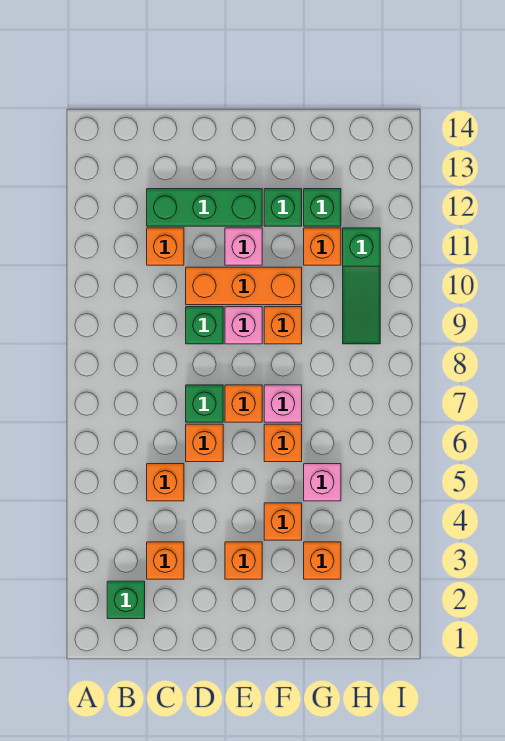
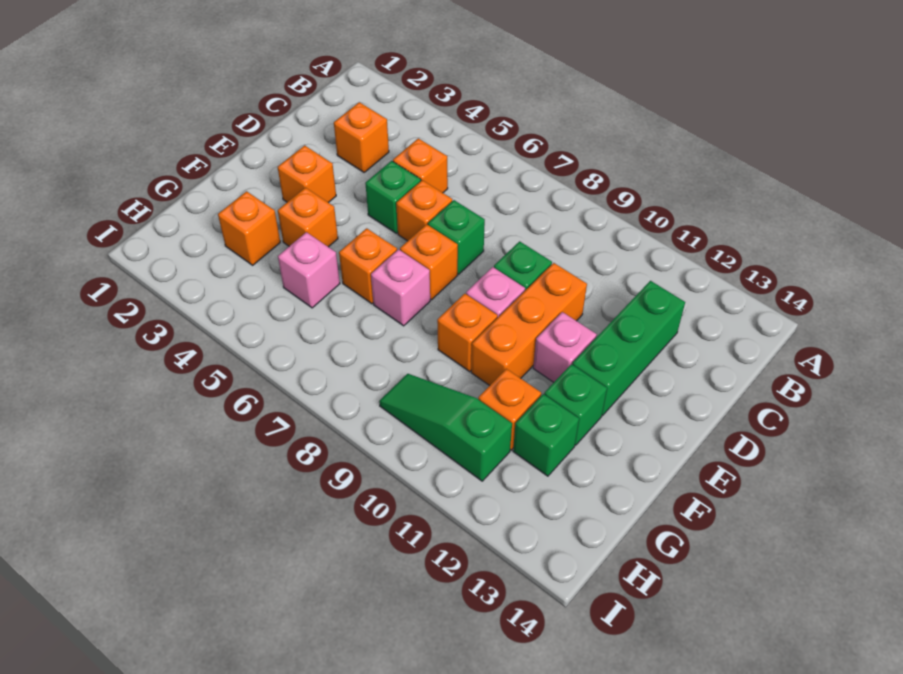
green brick B2 level 1 -> green brick D5 level 1
orange brick C11 level 1 -> none

